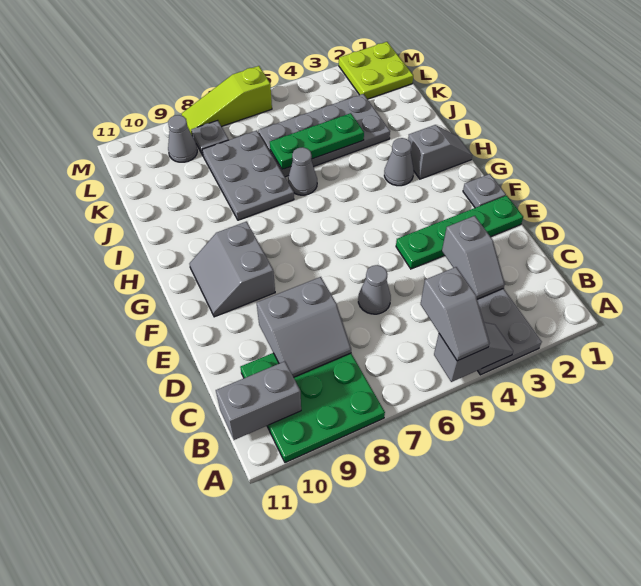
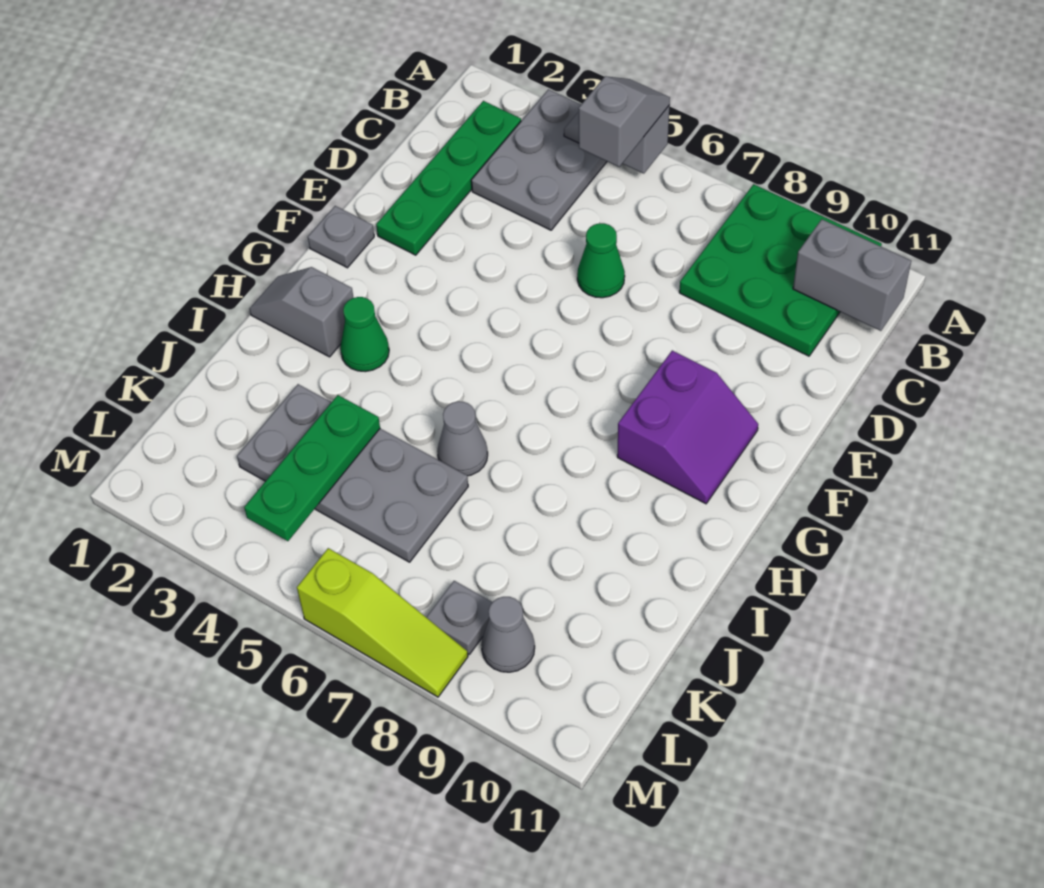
grey slope C3:D3 level 2 top D -> none
grey slope C8:D9 level 2 top D -> none
grey cone D6 level 1 -> green cone D6 level 1
green plate E1:E4 level 1 -> green plate B2:E2 level 1
grey slope F9:G10 level 1 top 9 -> purple slope F9:G10 level 1 top 9
grey cone H3 level 1 -> green cone H3 level 1
grey plate I7:K8 level 1 -> none
green plate J4:J6 level 2 -> green plate J4:L4 level 2
lime plate L1:M2 level 1 -> none

